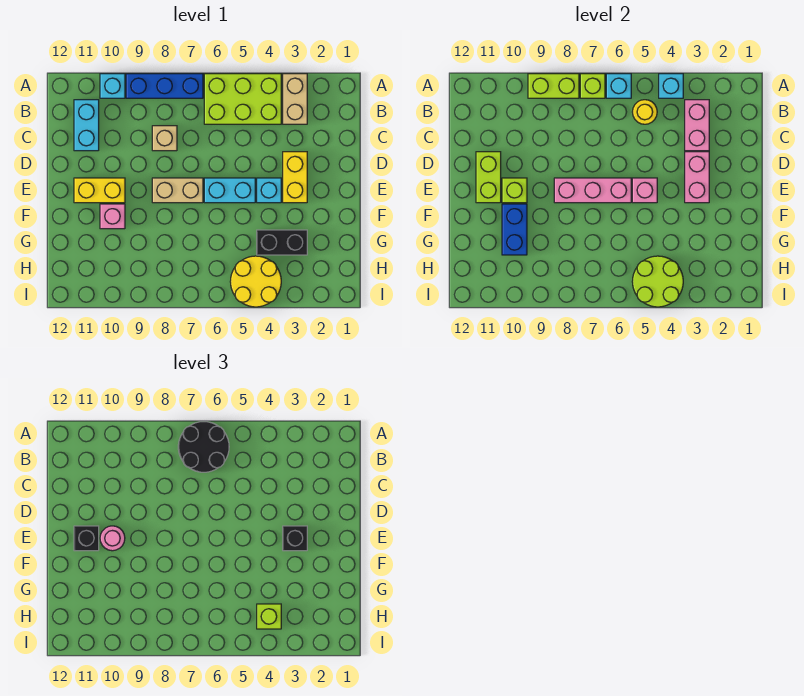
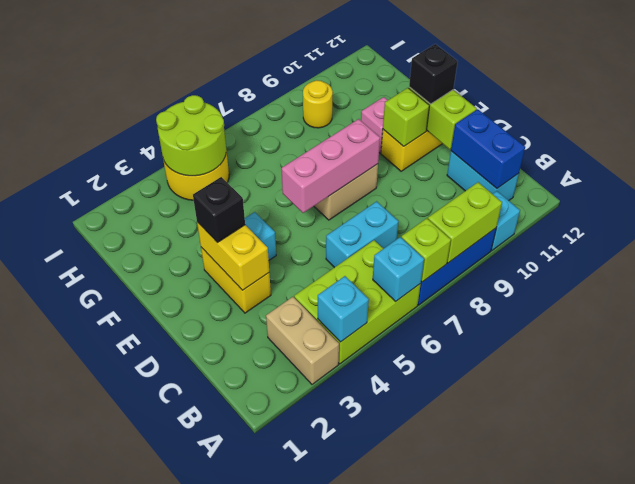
black round brick A6:B7 level 3 -> none
pink brick B3:C3 level 2 -> none
yellow round brick B5 level 2 -> yellow round brick H9 level 1
tan brick C8 level 1 -> none
pink brick D3:E3 level 2 -> yellow brick D3:E3 level 2
cyan brick E5:E6 level 1 -> cyan brick C6:C7 level 1
pink brick E5 level 2 -> none
pink round brick E10 level 3 -> none
blue brick F10:G10 level 2 -> blue brick B11:C11 level 2
black brick G3:G4 level 1 -> none
lime brick H4 level 3 -> none

